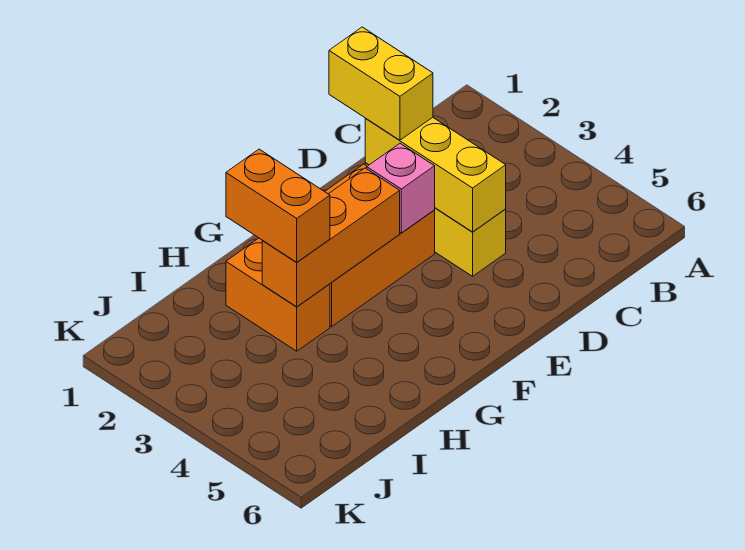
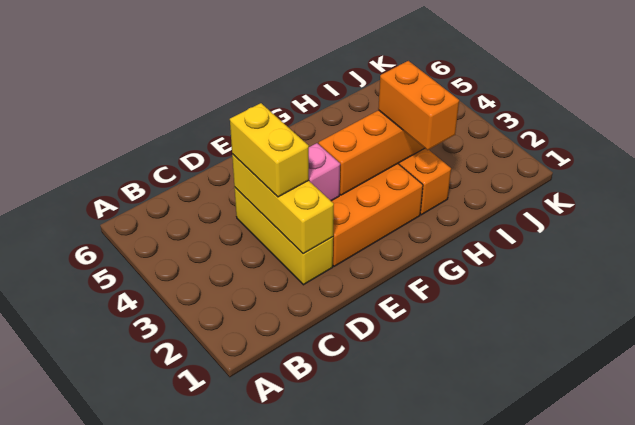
yellow brick D1:D2 level 3 -> yellow brick D3:D4 level 3

